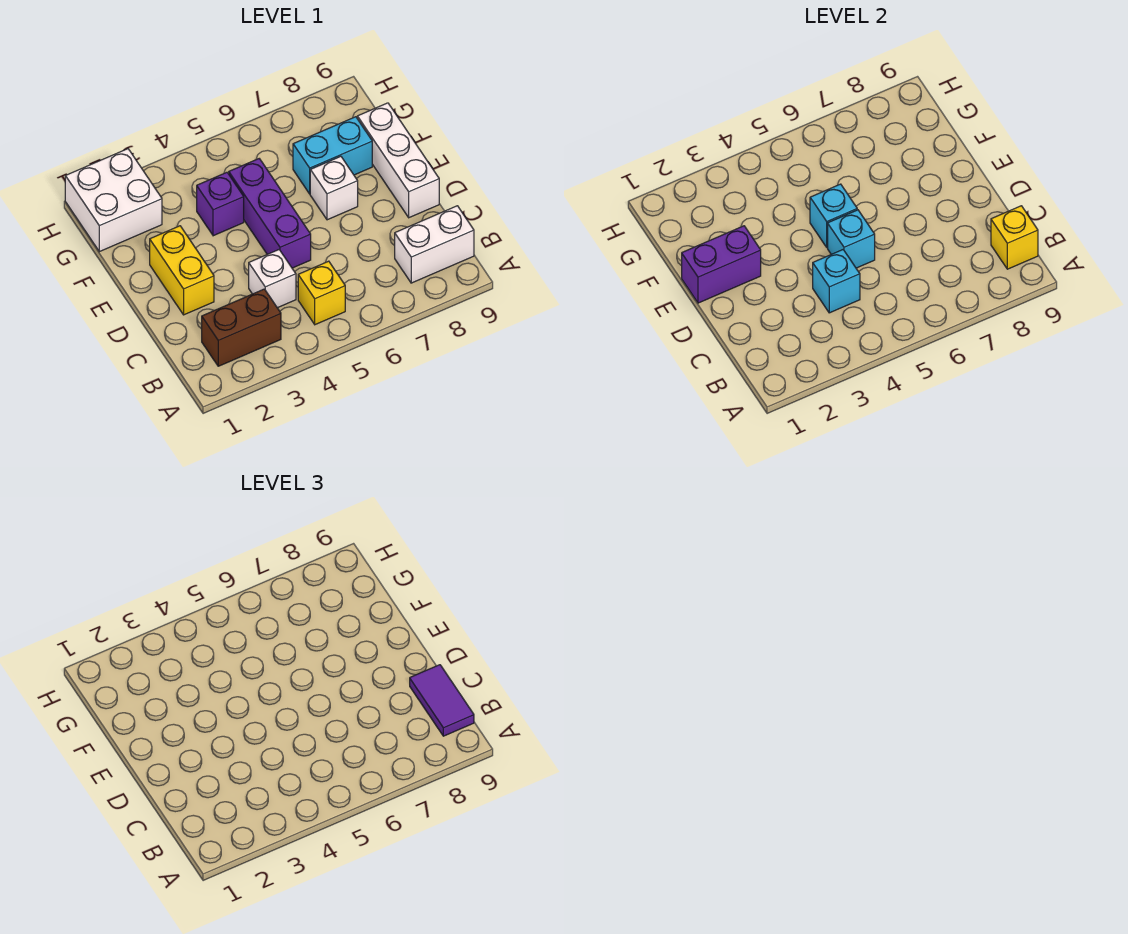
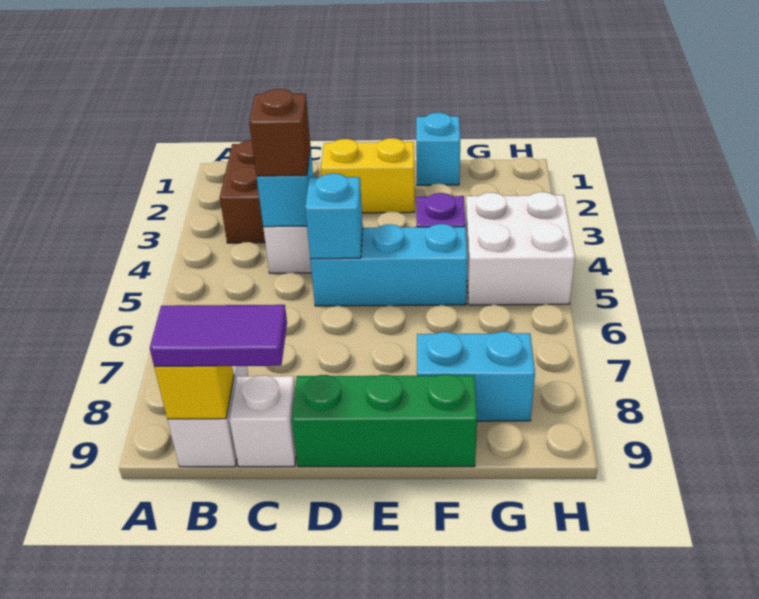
yellow brick B5 level 1 -> none
none -> brown brick C4 level 3
purple brick D5:F5 level 1 -> cyan brick D5:F5 level 1
white brick D9:F9 level 1 -> green brick D9:F9 level 1
purple brick E1:E2 level 2 -> none
cyan brick E5 level 2 -> cyan brick F1 level 1
white brick E7 level 1 -> white brick C9 level 1
cyan brick F7:F8 level 1 -> cyan brick F8:G8 level 1
white brick G1:H2 level 1 -> white brick G4:H5 level 1

